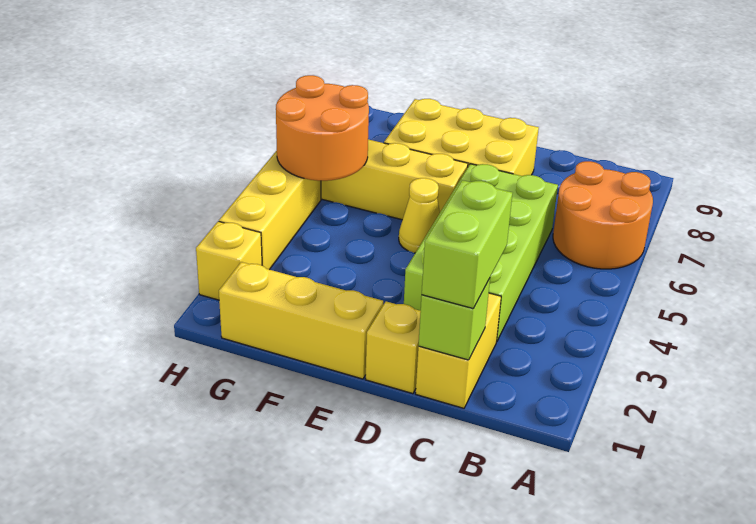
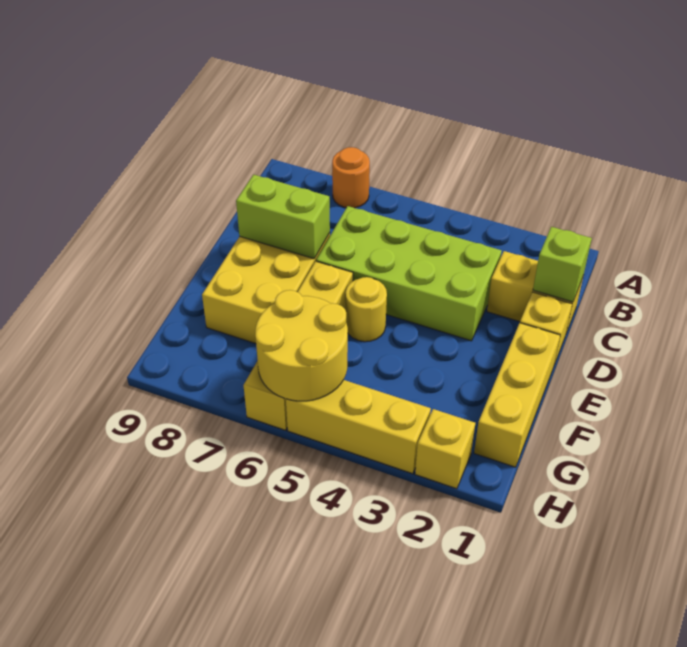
orange round brick A6:B7 level 1 -> orange round brick A7 level 1
lime brick C1:C2 level 3 -> lime brick D7:D8 level 2
yellow cone E5 level 1 -> yellow round brick E5 level 1
orange round brick G5:H6 level 2 -> yellow round brick G5:H6 level 2

